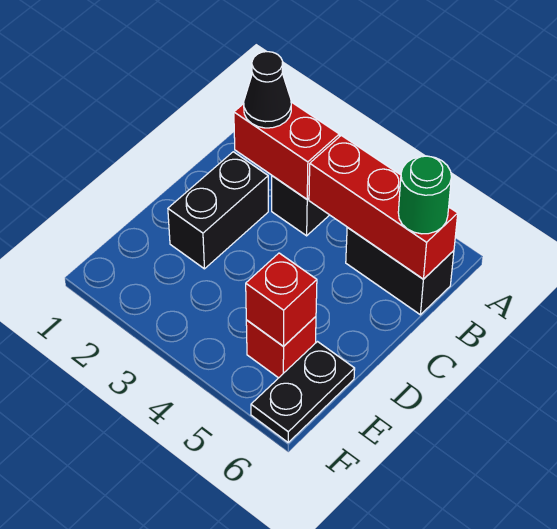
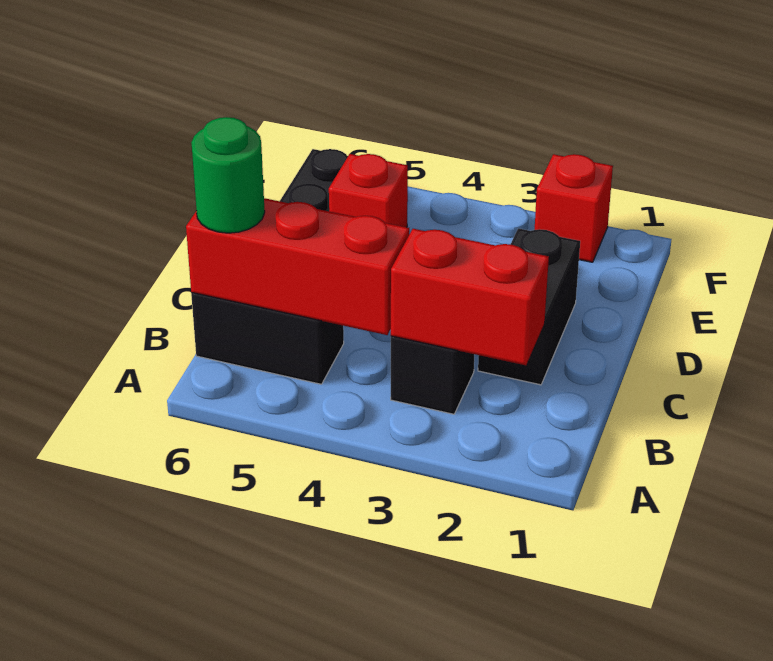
black cone B2 level 3 -> none
red brick E5 level 2 -> red brick F2 level 1

